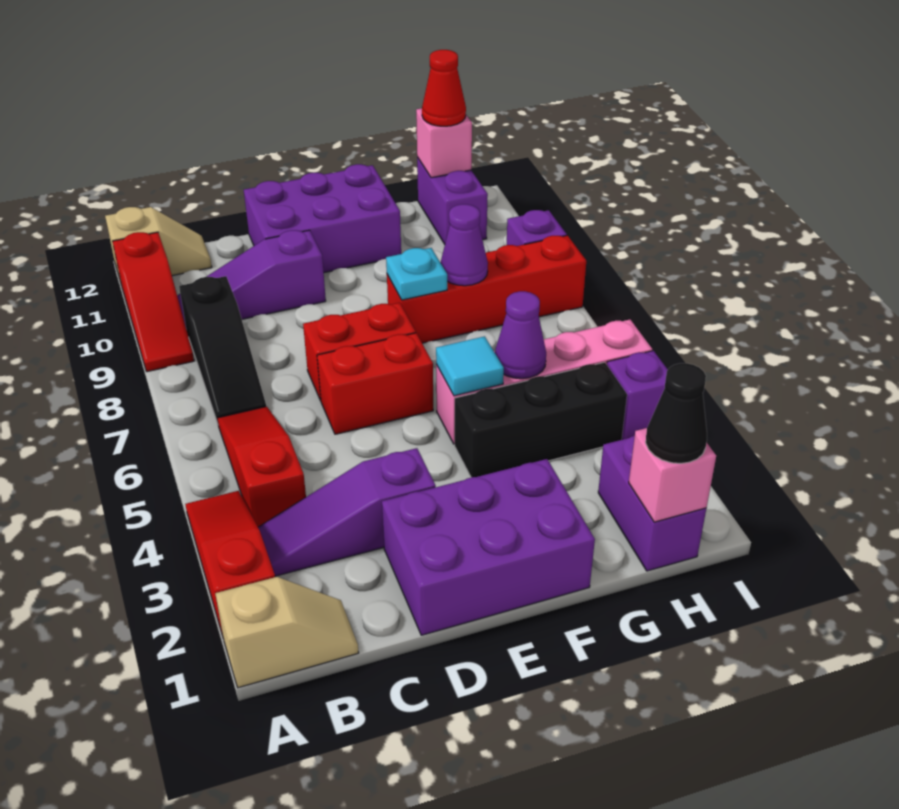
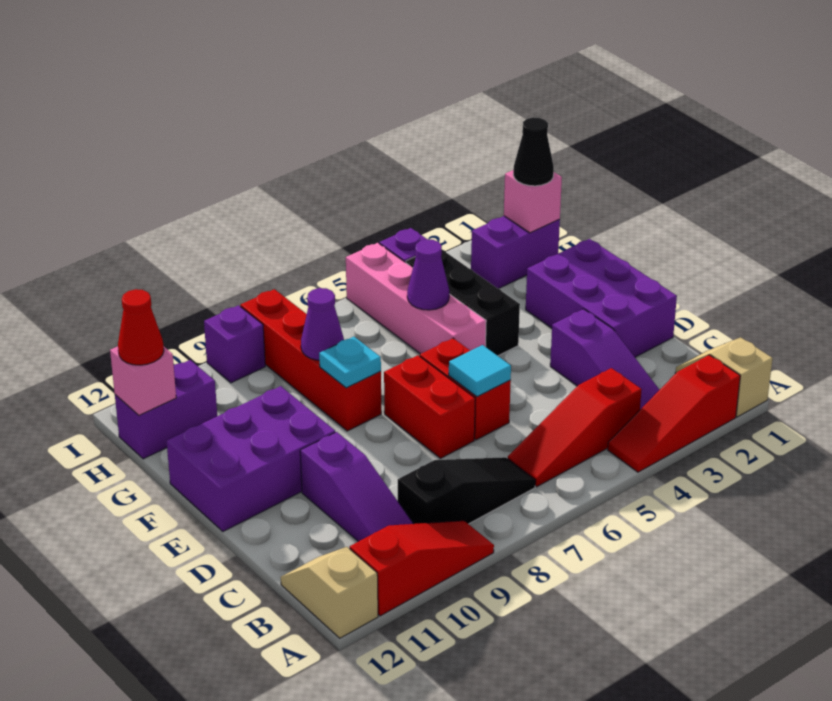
purple brick D11:F12 level 1 -> purple brick E10:F12 level 1
cyan tile F5 level 2 -> cyan tile D6 level 2

